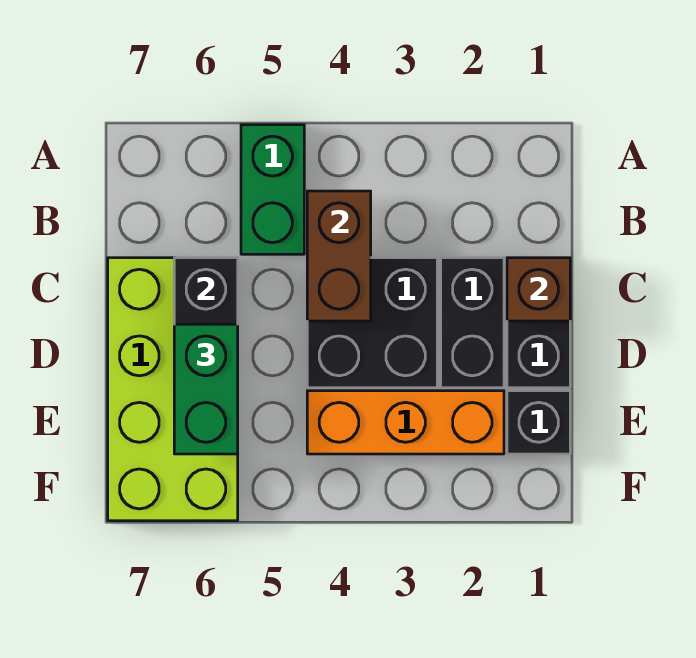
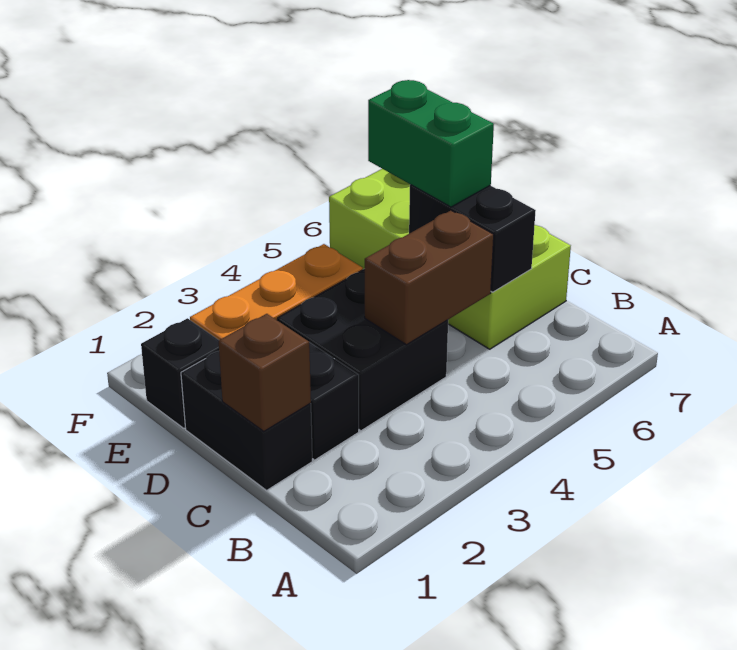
green brick A5:B5 level 1 -> none
brown brick B4:C4 level 2 -> brown brick C4:C5 level 2

